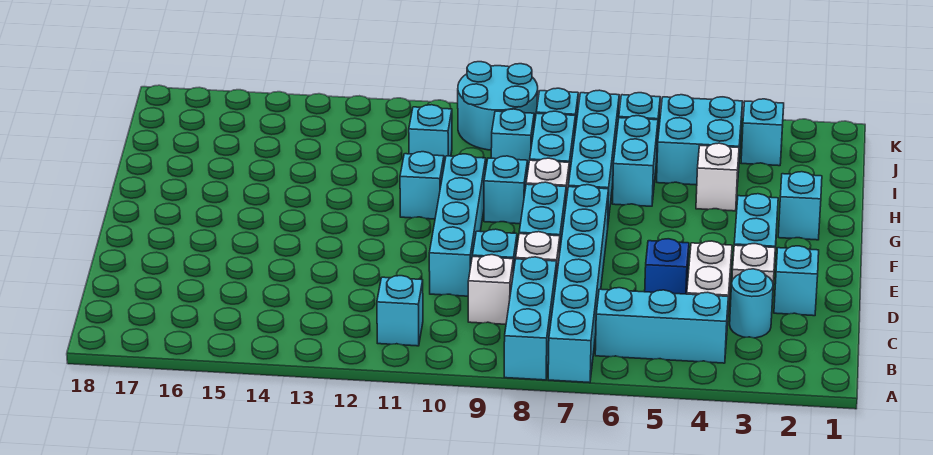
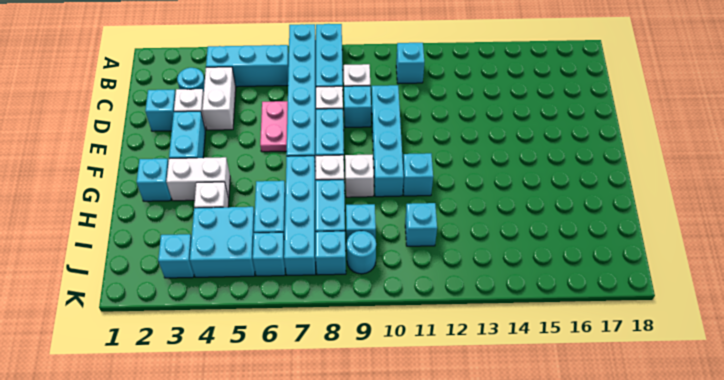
blue brick D5 level 1 -> none
none -> pink plate D6:E6 level 1
none -> white brick G3:G4 level 1
cyan brick G9 level 1 -> white brick G9 level 1
cyan round brick J9:K10 level 1 -> cyan round brick J9 level 1

